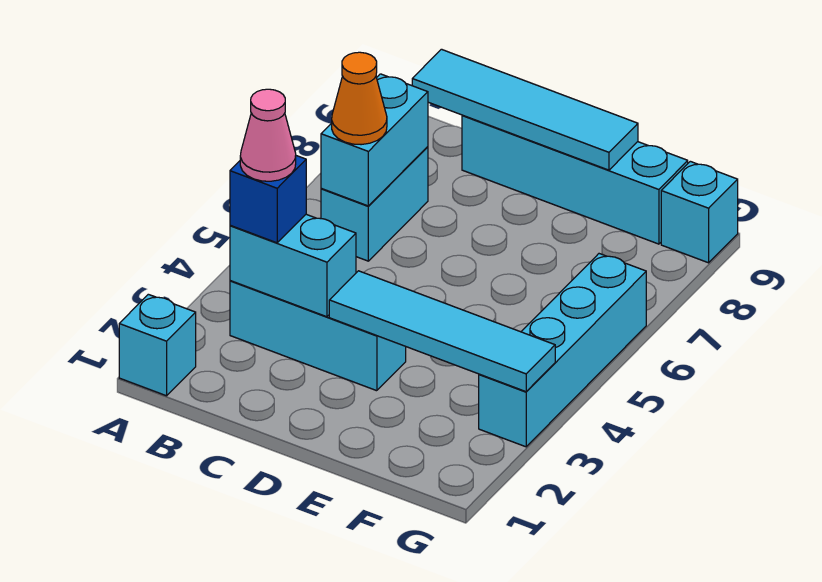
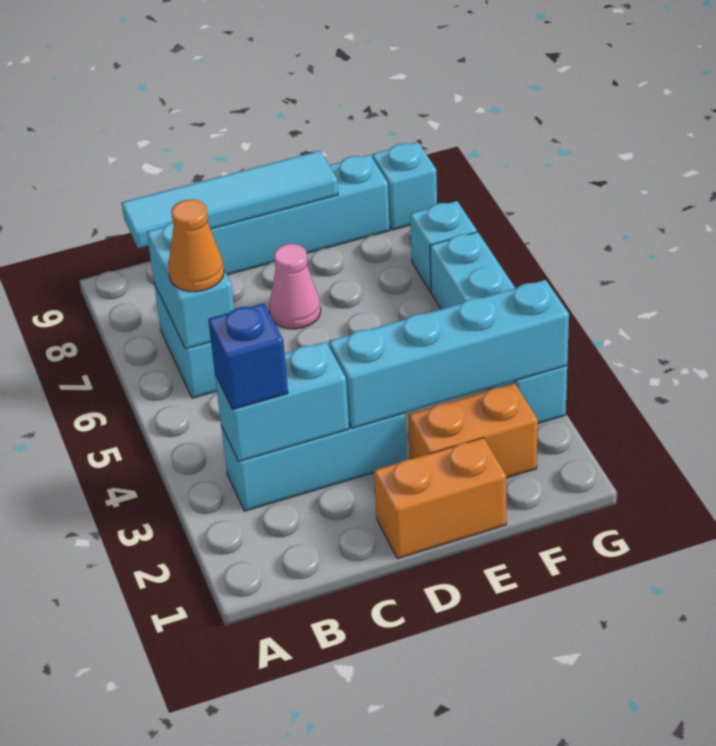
cyan brick A1 level 1 -> cyan brick G7 level 1
pink cone B3 level 4 -> pink cone D7 level 1
none -> orange brick D1:E1 level 1
cyan tile D3:G3 level 2 -> cyan brick D3:G3 level 2
none -> orange brick E2:F2 level 1

